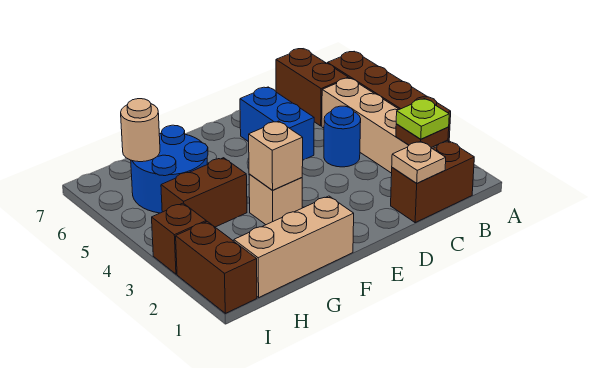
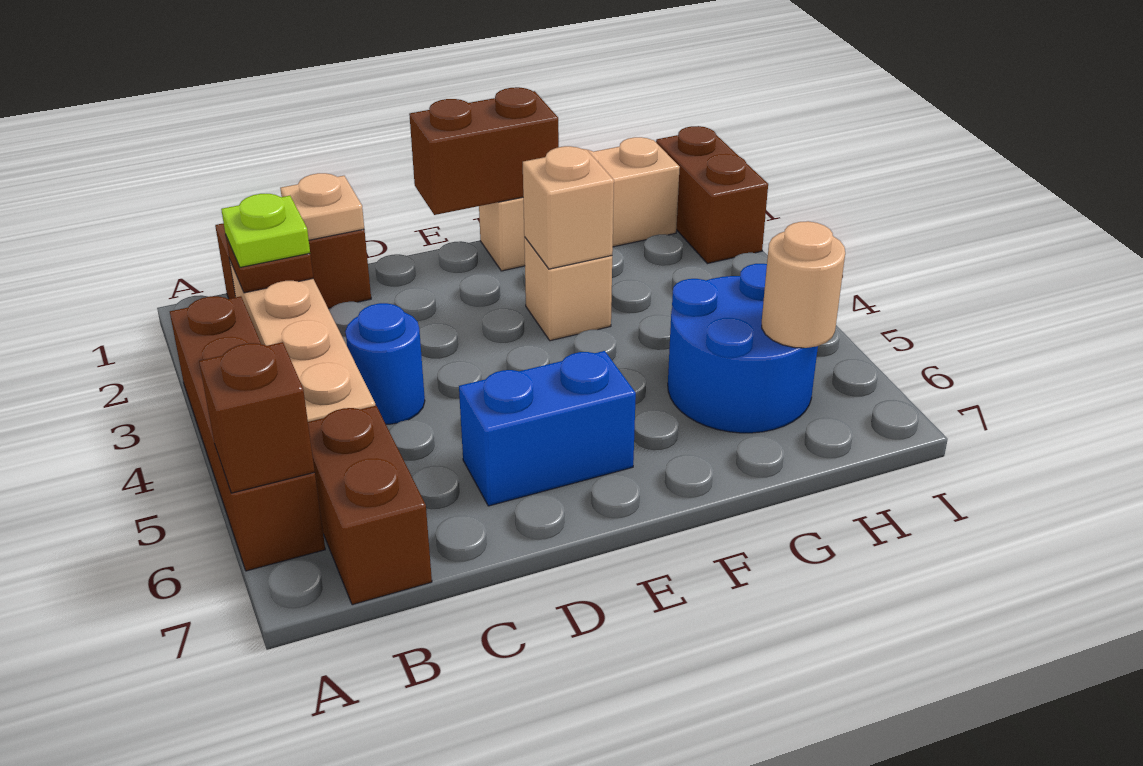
blue brick D5:D6 level 1 -> blue brick D6:E6 level 1
brown brick G4:H4 level 1 -> brown brick E1:F1 level 2
brown brick I3 level 1 -> brown brick A6 level 2

